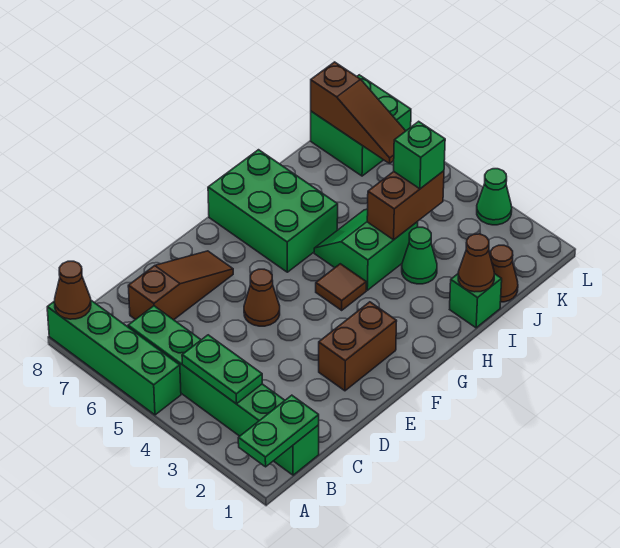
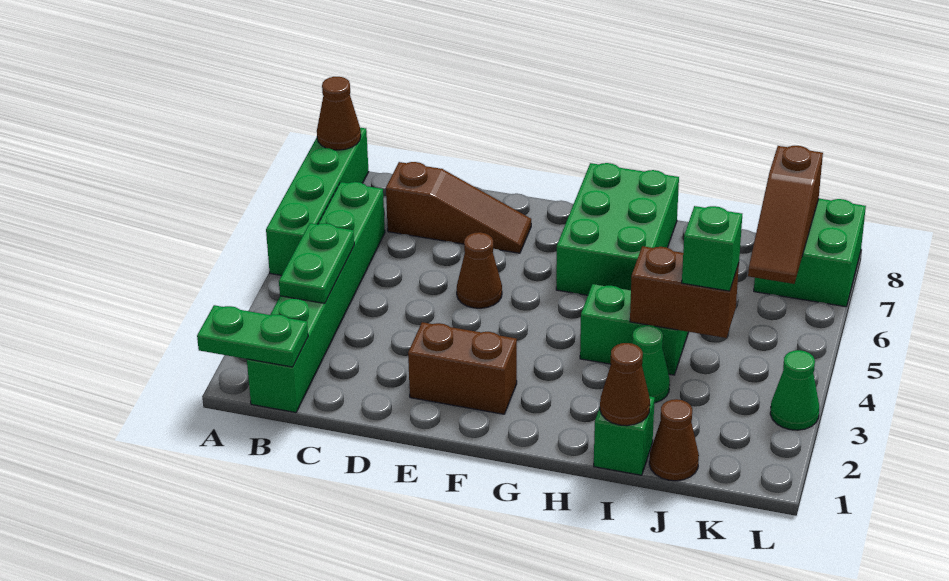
brown tile G4 level 1 -> none

